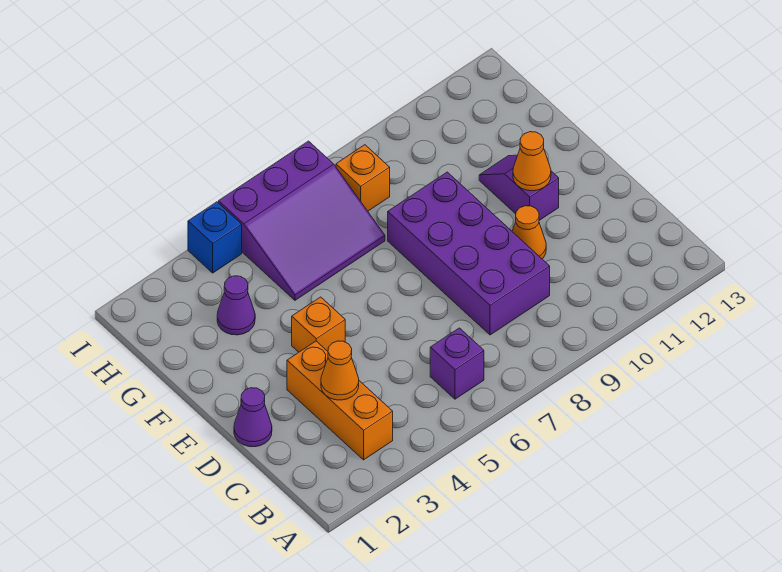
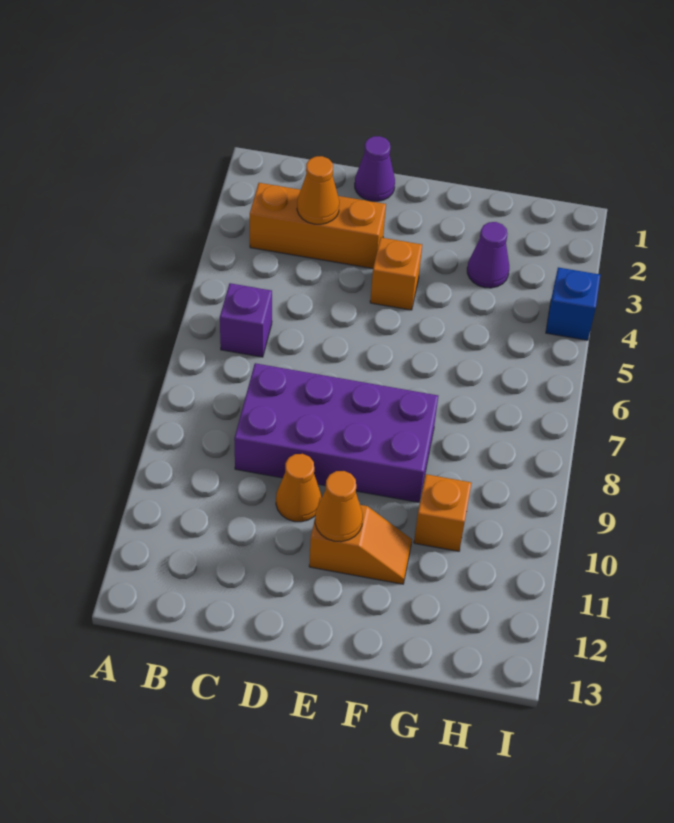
purple slope E11:F11 level 1 top E -> orange slope E11:F11 level 1 top E
purple slope G5:I7 level 1 top I -> none
orange brick H8 level 1 -> orange brick G10 level 1

